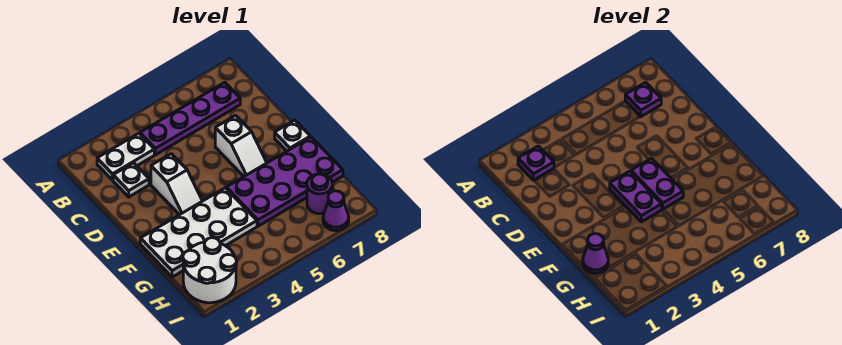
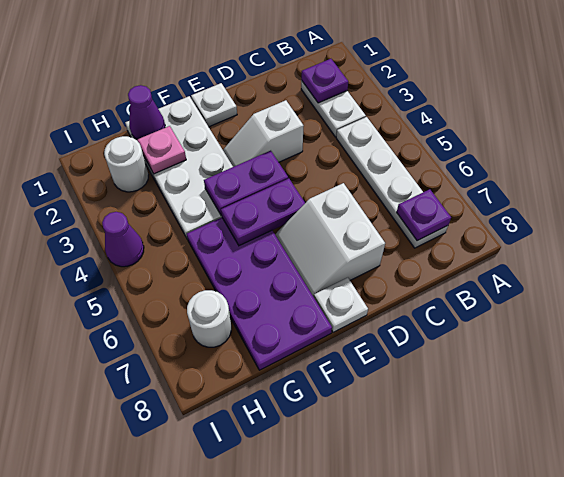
purple plate B4:B7 level 1 -> white plate B4:B7 level 1
white plate C2 level 1 -> white plate E1 level 1
white slope D6:E6 level 1 top D -> white slope D6:E7 level 1 top D
none -> pink plate G2 level 2
white round brick H1:I2 level 1 -> white round brick H2 level 1
purple round brick H7 level 1 -> white round brick H7 level 1
purple cone I7 level 1 -> purple cone I4 level 1

